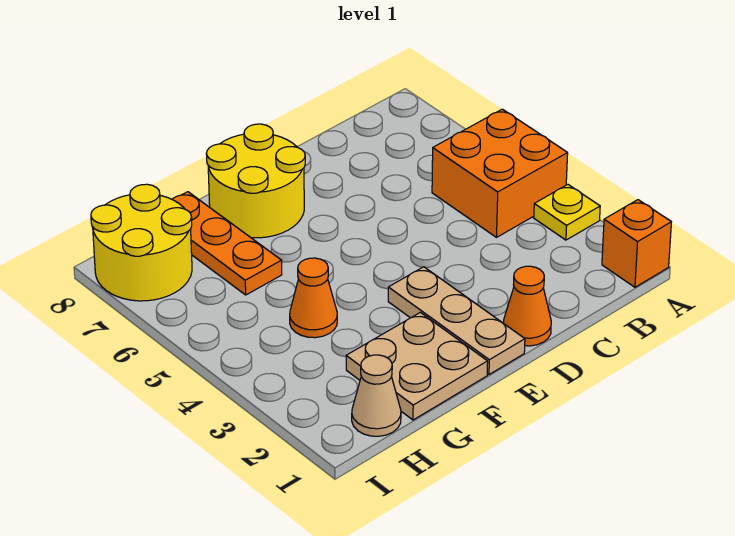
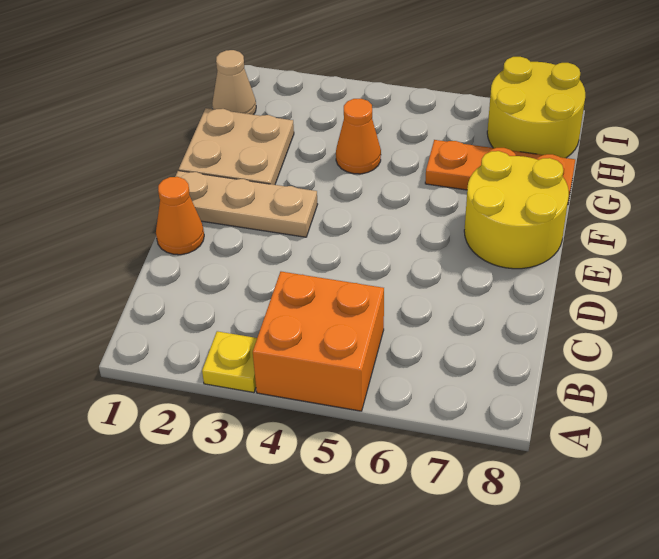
orange brick A1 level 1 -> none

